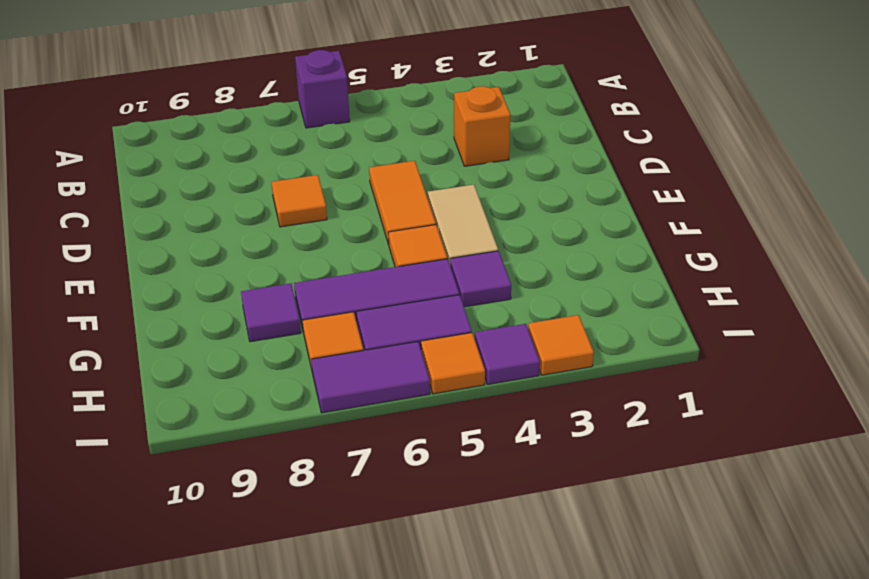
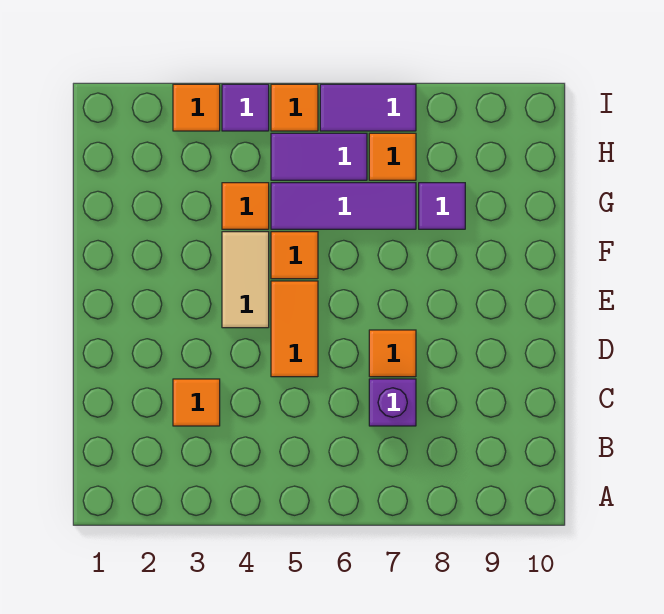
purple brick A6 level 1 -> purple brick C7 level 1
orange brick C3 level 1 -> orange tile C3 level 1
purple tile G4 level 1 -> orange tile G4 level 1

